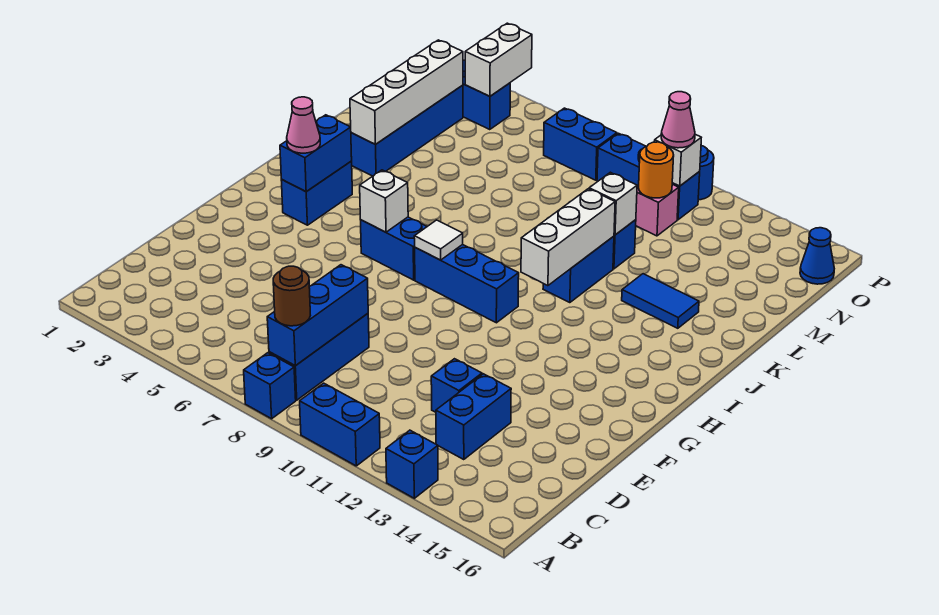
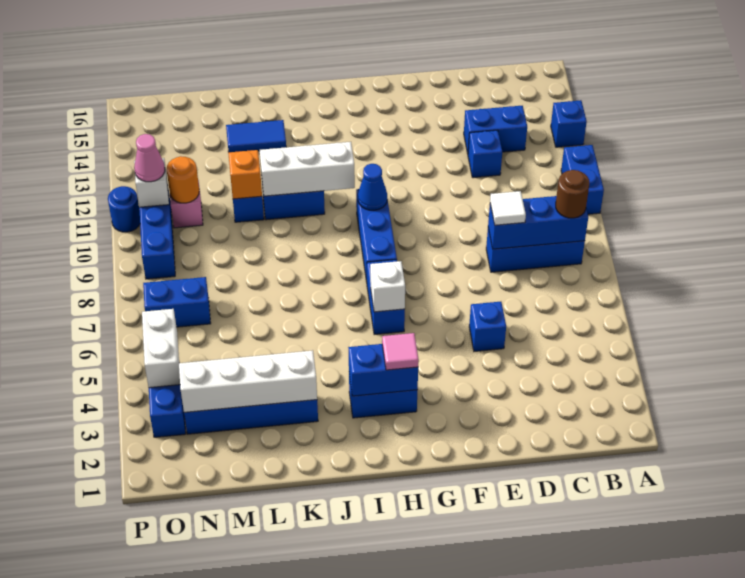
blue brick A8 level 1 -> blue brick E5 level 1
pink cone H3 level 3 -> pink tile H3 level 3
white tile H8 level 2 -> white tile D8 level 3
blue tile K13:K14 level 1 -> blue tile K14:L14 level 1
white brick L11 level 2 -> orange brick L11 level 2
white brick O4:P4 level 2 -> white brick O4:O5 level 2
blue brick O7:O8 level 1 -> blue brick N7:O7 level 1
blue cone O16 level 1 -> blue cone H10 level 2

